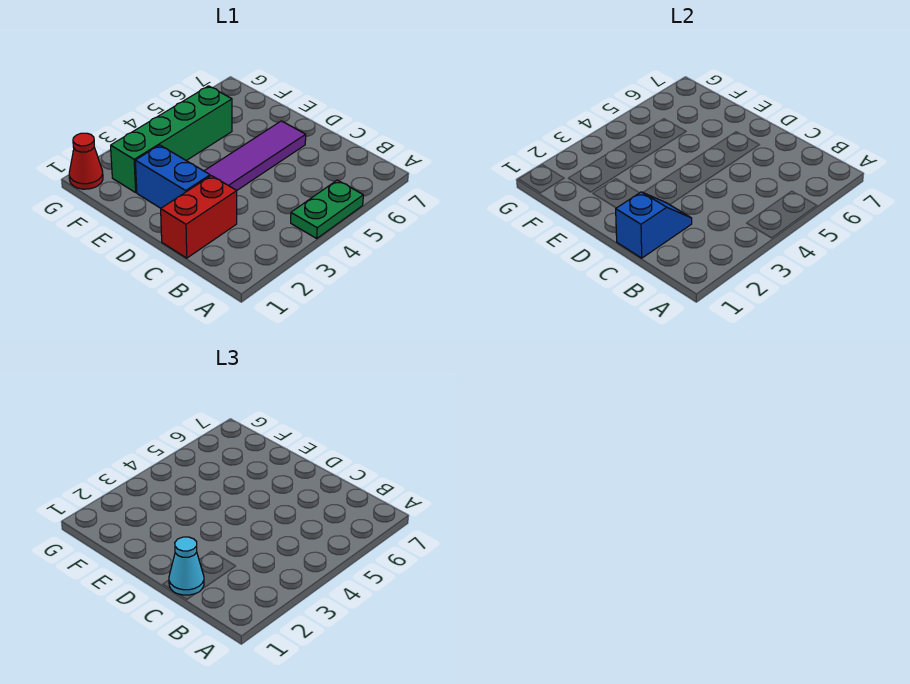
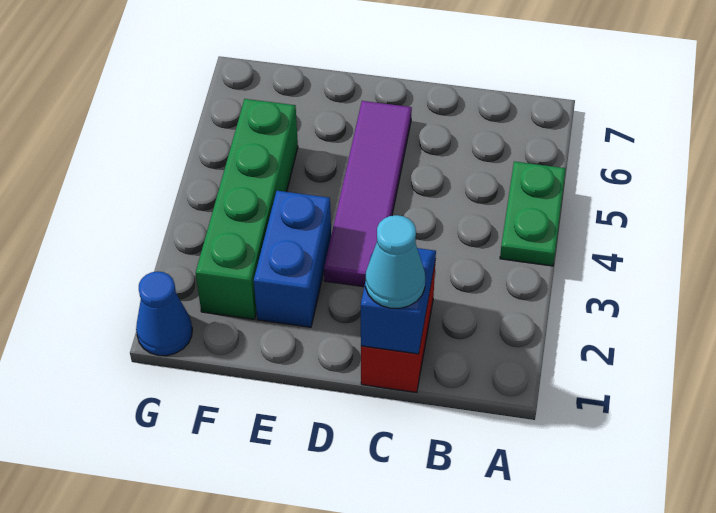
blue brick D2:E2 level 1 -> blue brick E2:E3 level 1
red cone G1 level 1 -> blue cone G1 level 1

